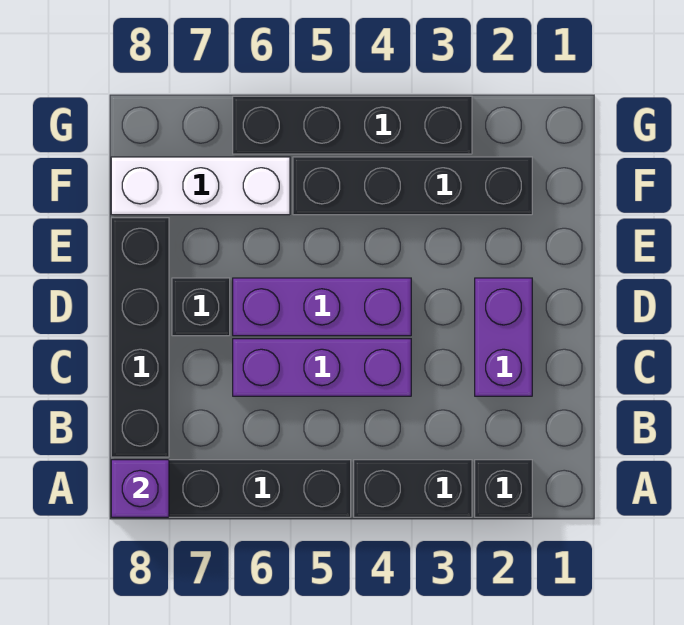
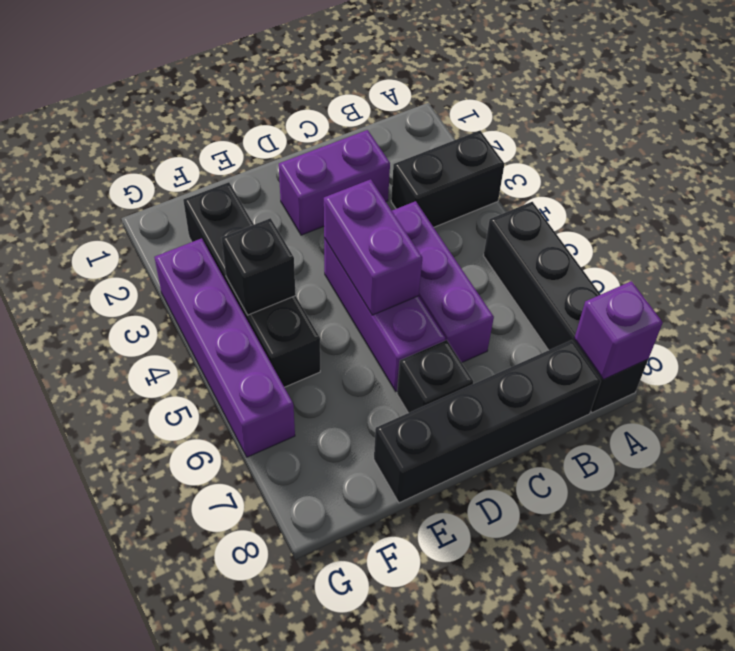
black brick A2 level 1 -> black brick F4 level 2
black brick A3:A4 level 1 -> black brick A3:B3 level 1
none -> purple brick D4:D5 level 2
white brick F6:F8 level 1 -> none
black brick G3:G6 level 1 -> purple brick G3:G6 level 1

